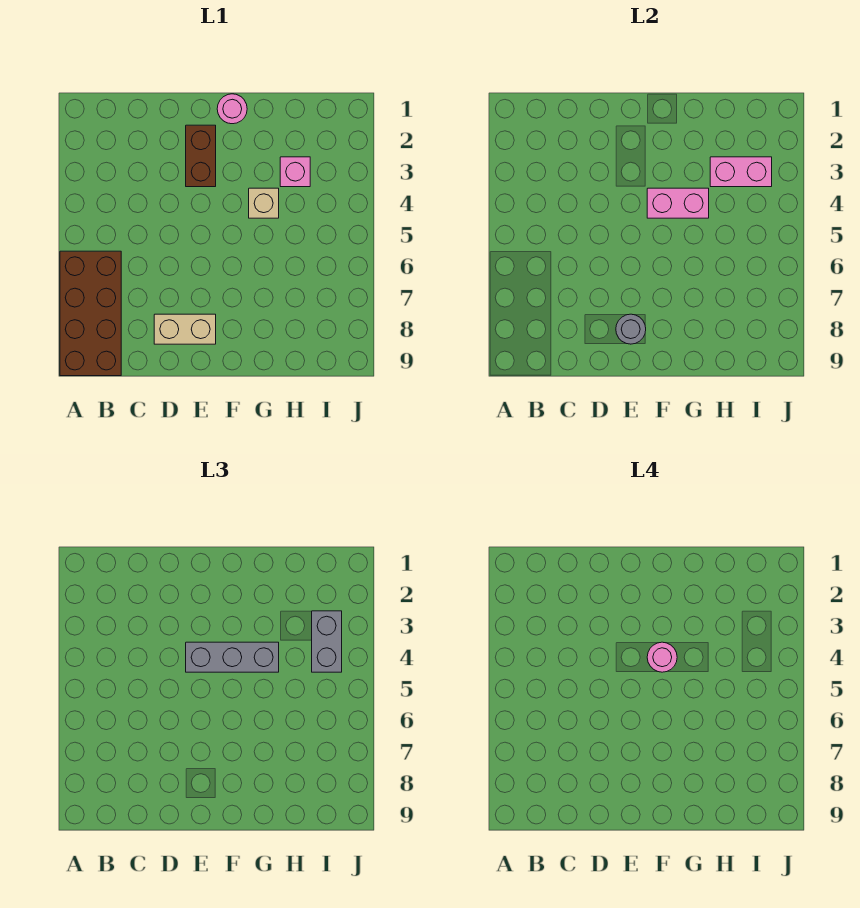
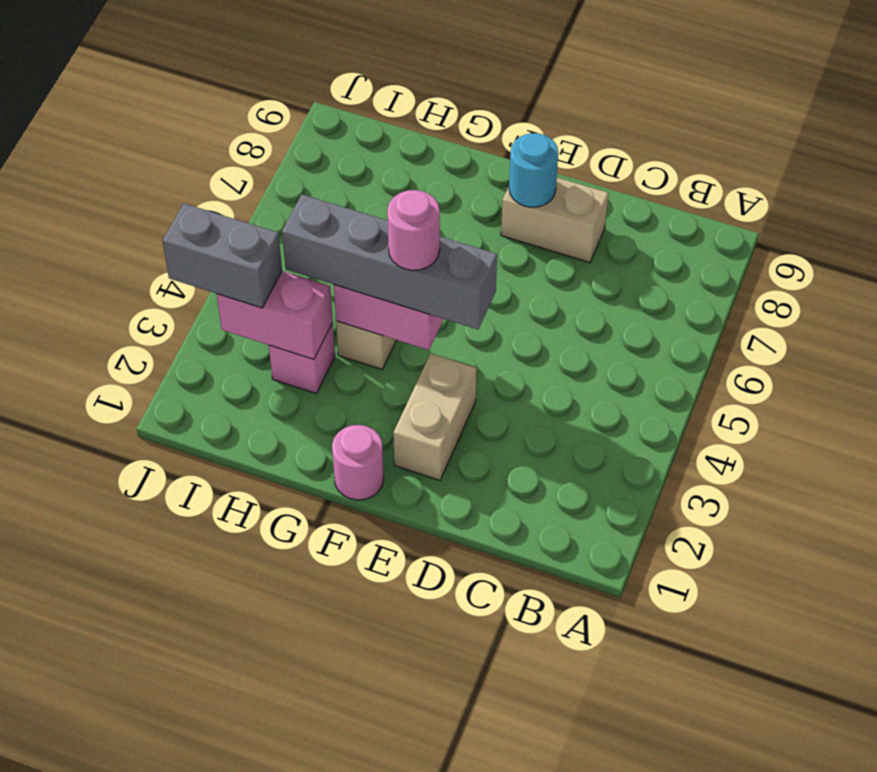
brown brick A6:B9 level 1 -> none
brown brick E2:E3 level 1 -> tan brick E2:E3 level 1
grey brick E4:G4 level 3 -> grey brick E4:H4 level 3
grey round brick E8 level 2 -> cyan round brick E8 level 2
grey brick I3:I4 level 3 -> grey brick I3:J3 level 3

